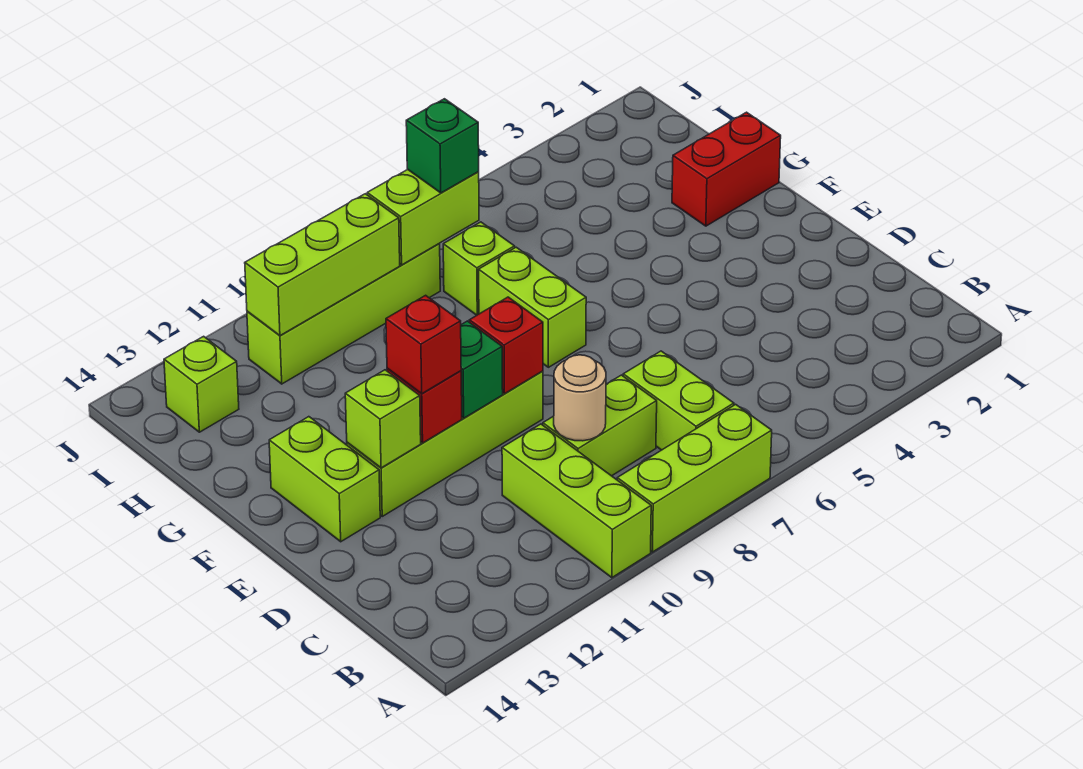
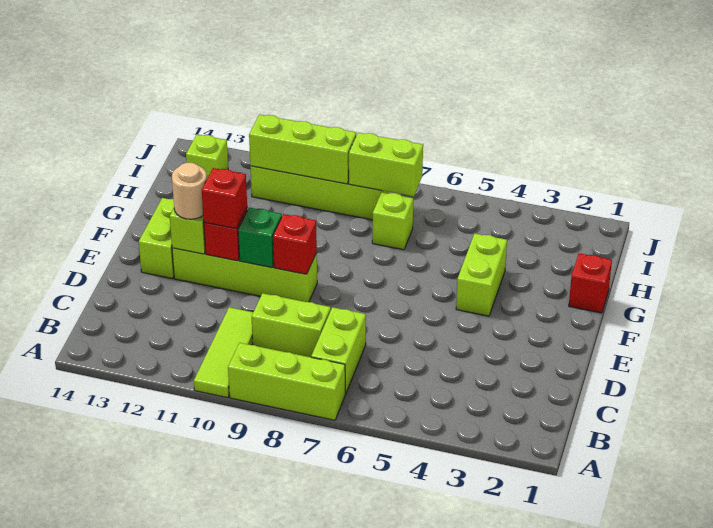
lime brick A10:C10 level 1 -> lime tile A10:C10 level 1
tan round brick C9 level 2 -> tan round brick E12 level 3
lime brick F7:G7 level 1 -> lime brick F4:G4 level 1
red brick G1:G2 level 1 -> red brick G1 level 1
green brick I7 level 3 -> none

